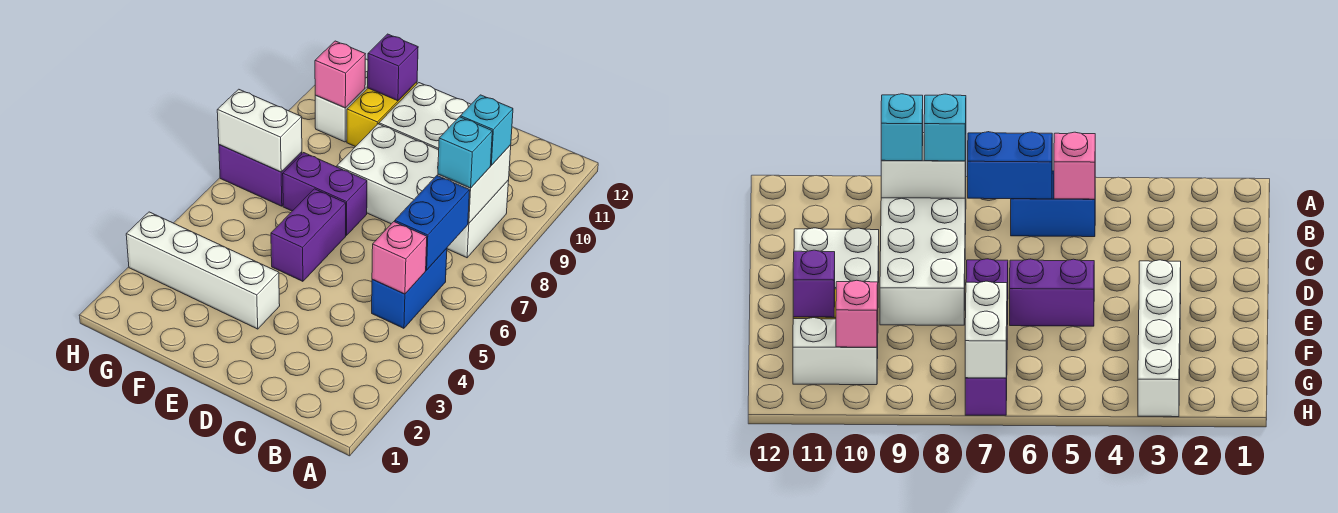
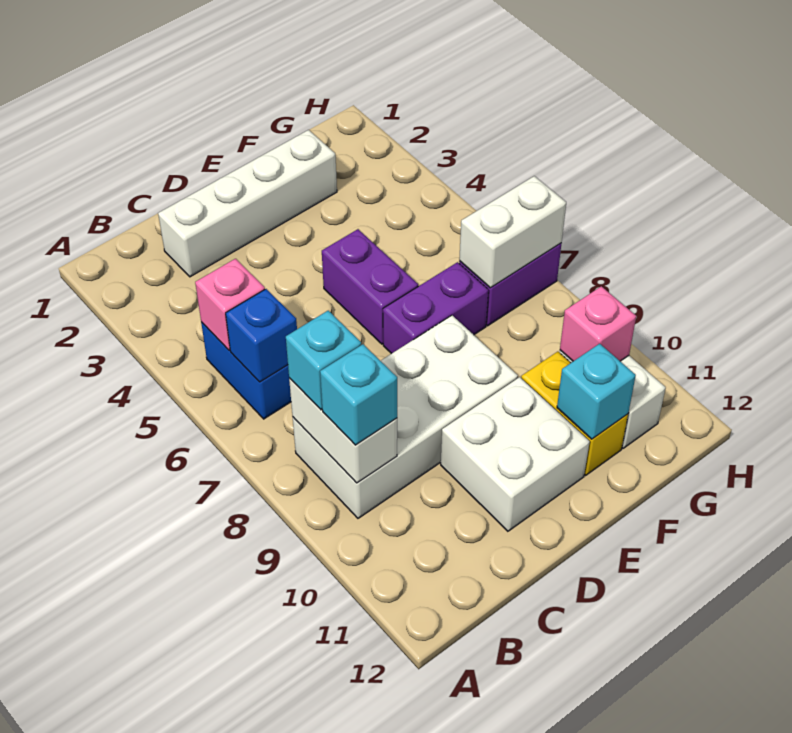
blue brick B6:B7 level 2 -> blue brick B6 level 2
white brick E3:H3 level 1 -> white brick C2:F2 level 1
purple brick F11 level 2 -> cyan brick F11 level 2

